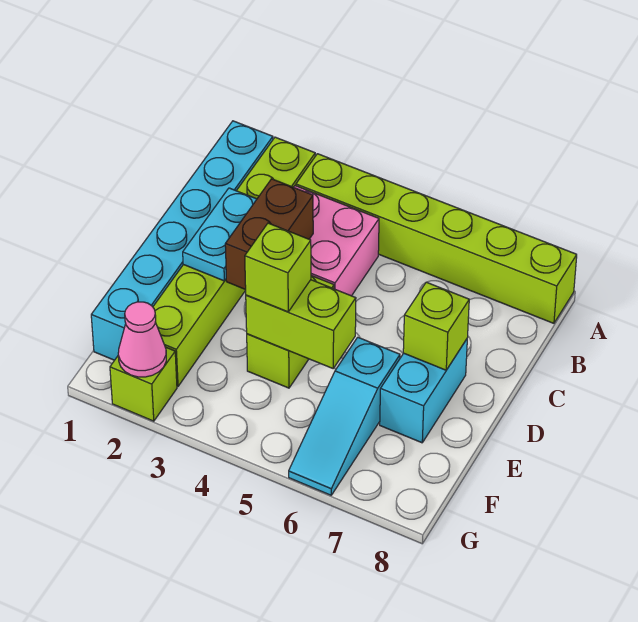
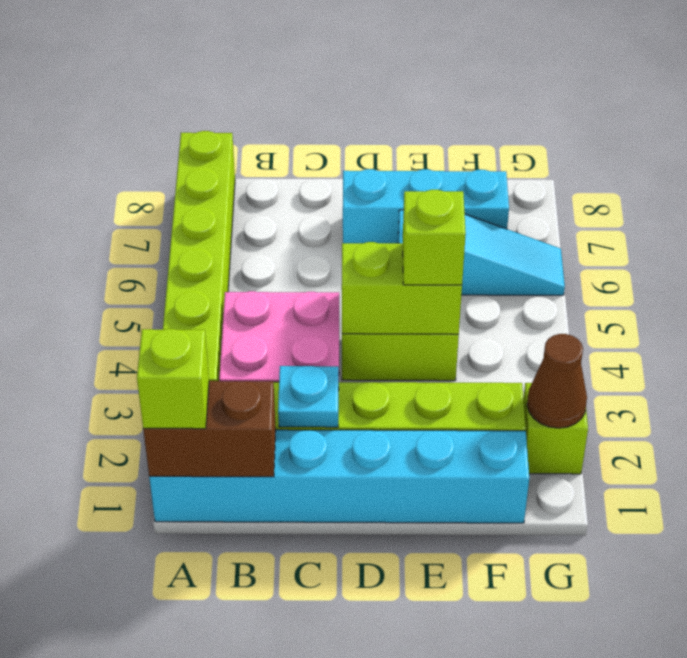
cyan plate C2:D2 level 2 -> cyan plate C2 level 2
brown brick C3:D3 level 2 -> brown brick A1:B1 level 2
cyan brick D7:E7 level 1 -> cyan brick D7:F7 level 1
lime brick D7 level 2 -> lime brick A1 level 3
lime brick E4:E5 level 2 -> lime brick D4:E4 level 2
pink cone G2 level 2 -> brown cone G2 level 2

